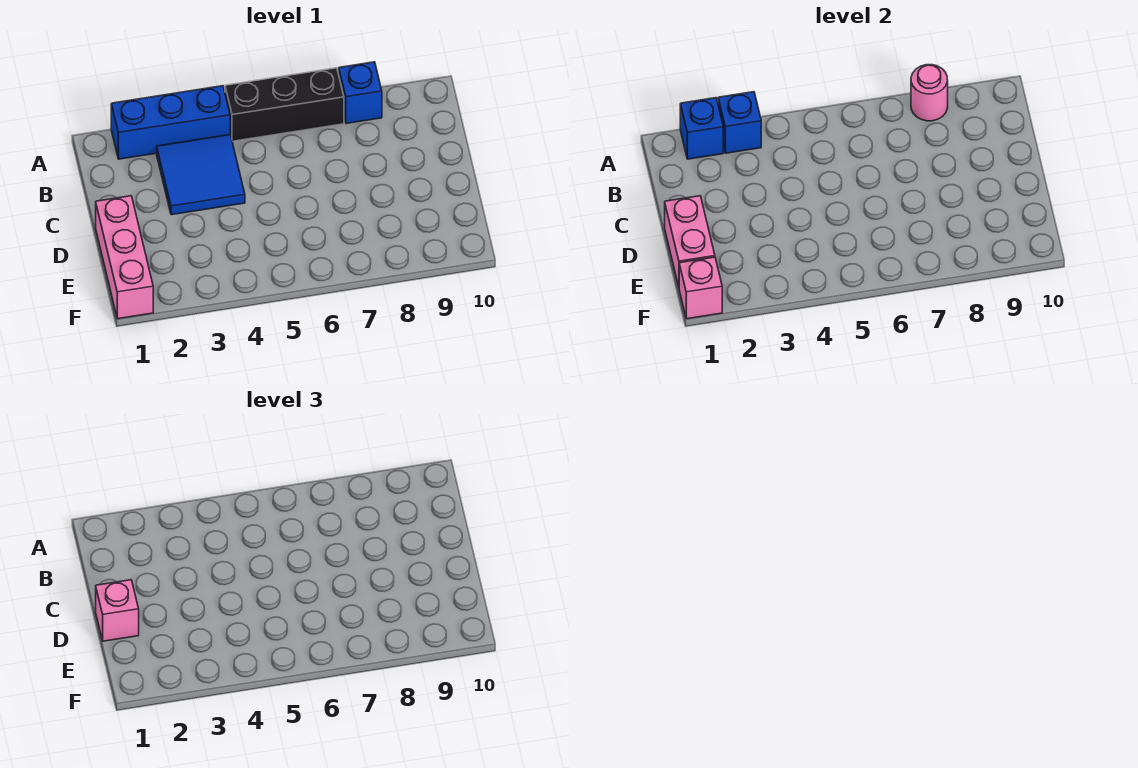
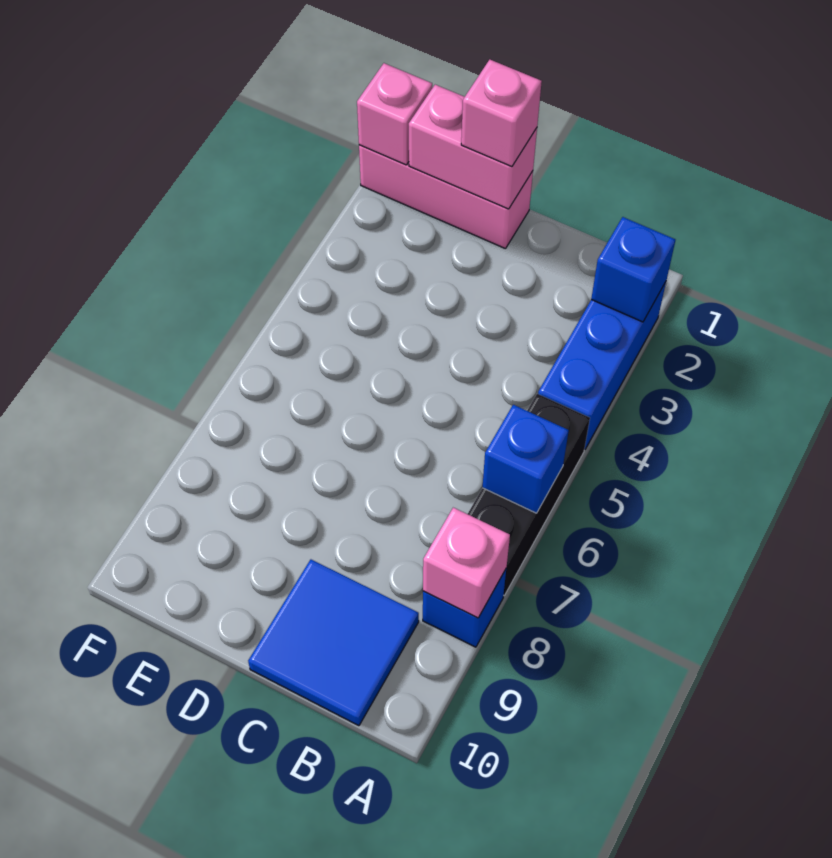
blue brick A3 level 2 -> blue brick A6 level 2
pink round brick A8 level 2 -> pink brick A8 level 2
blue tile B3:C4 level 1 -> blue tile B9:C10 level 1

